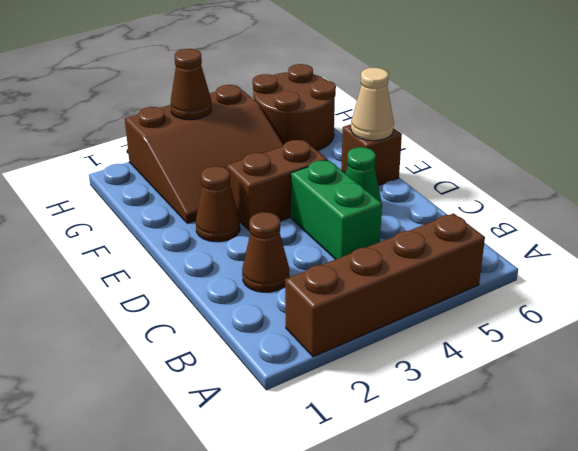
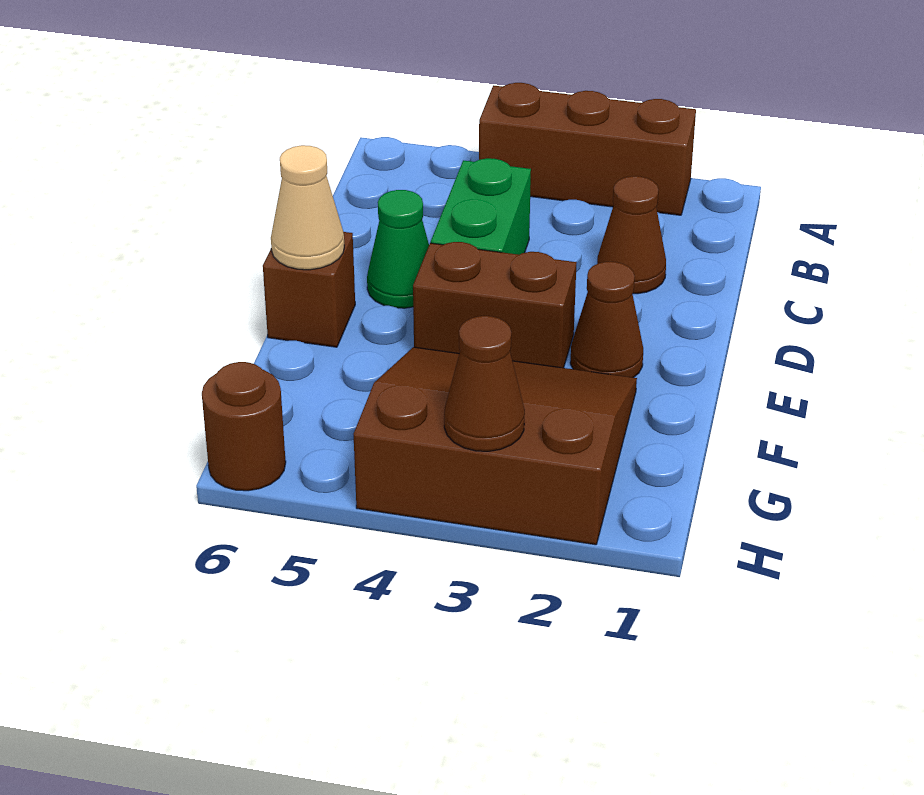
brown brick A2:A5 level 1 -> brown brick A2:A4 level 1
brown round brick G5:H6 level 1 -> brown round brick H6 level 1

